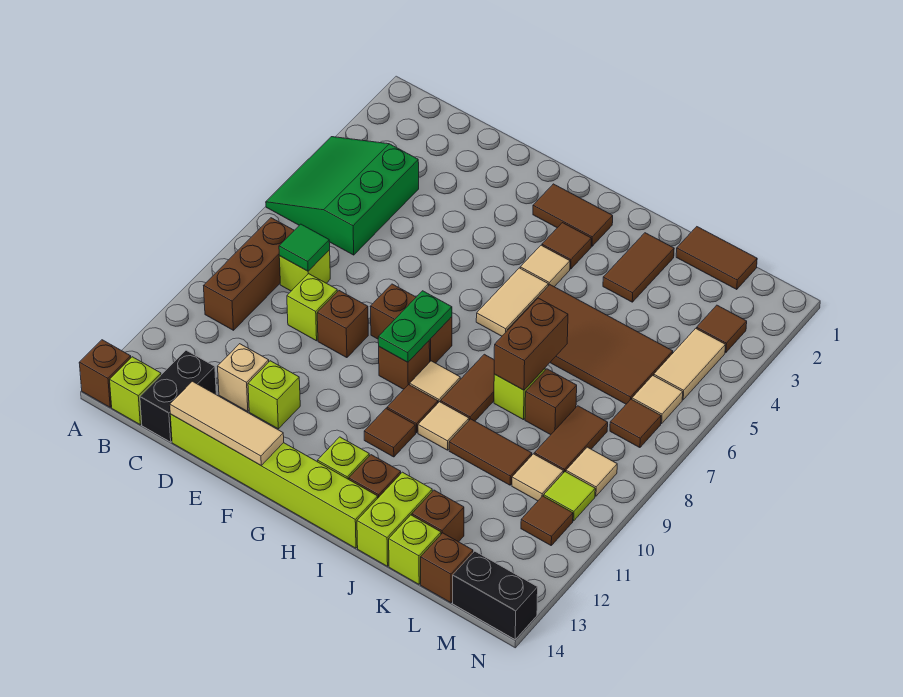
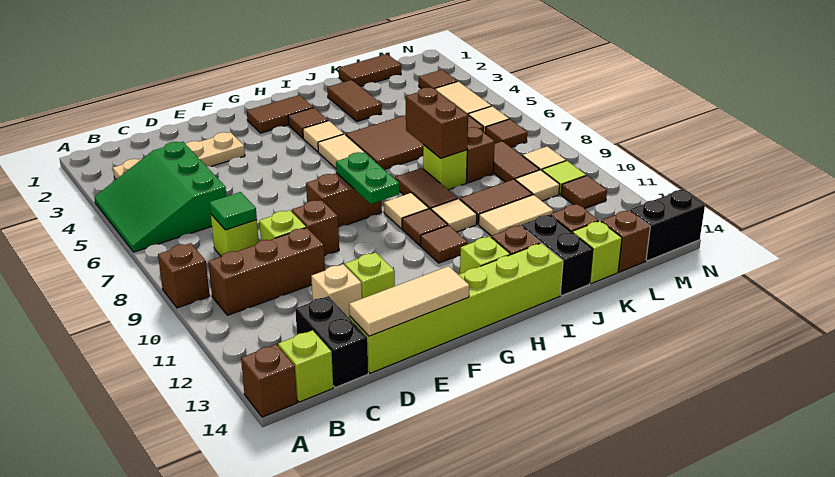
none -> tan plate B3:E3 level 1
brown brick B8:B10 level 1 -> brown brick B10:D10 level 1
brown brick G9 level 1 -> brown brick A9 level 1
none -> tan tile J11:K11 level 1
lime brick J13:J14 level 1 -> black brick J13:J14 level 1

